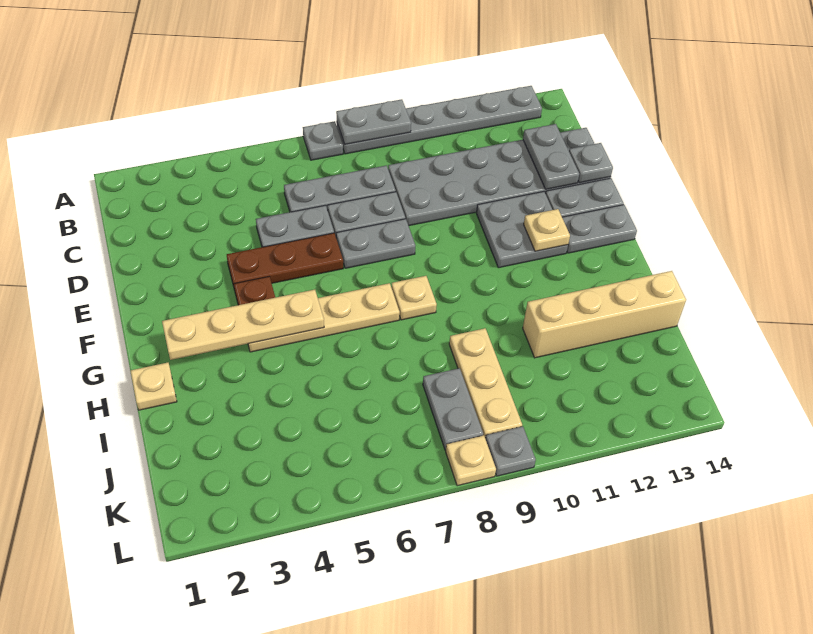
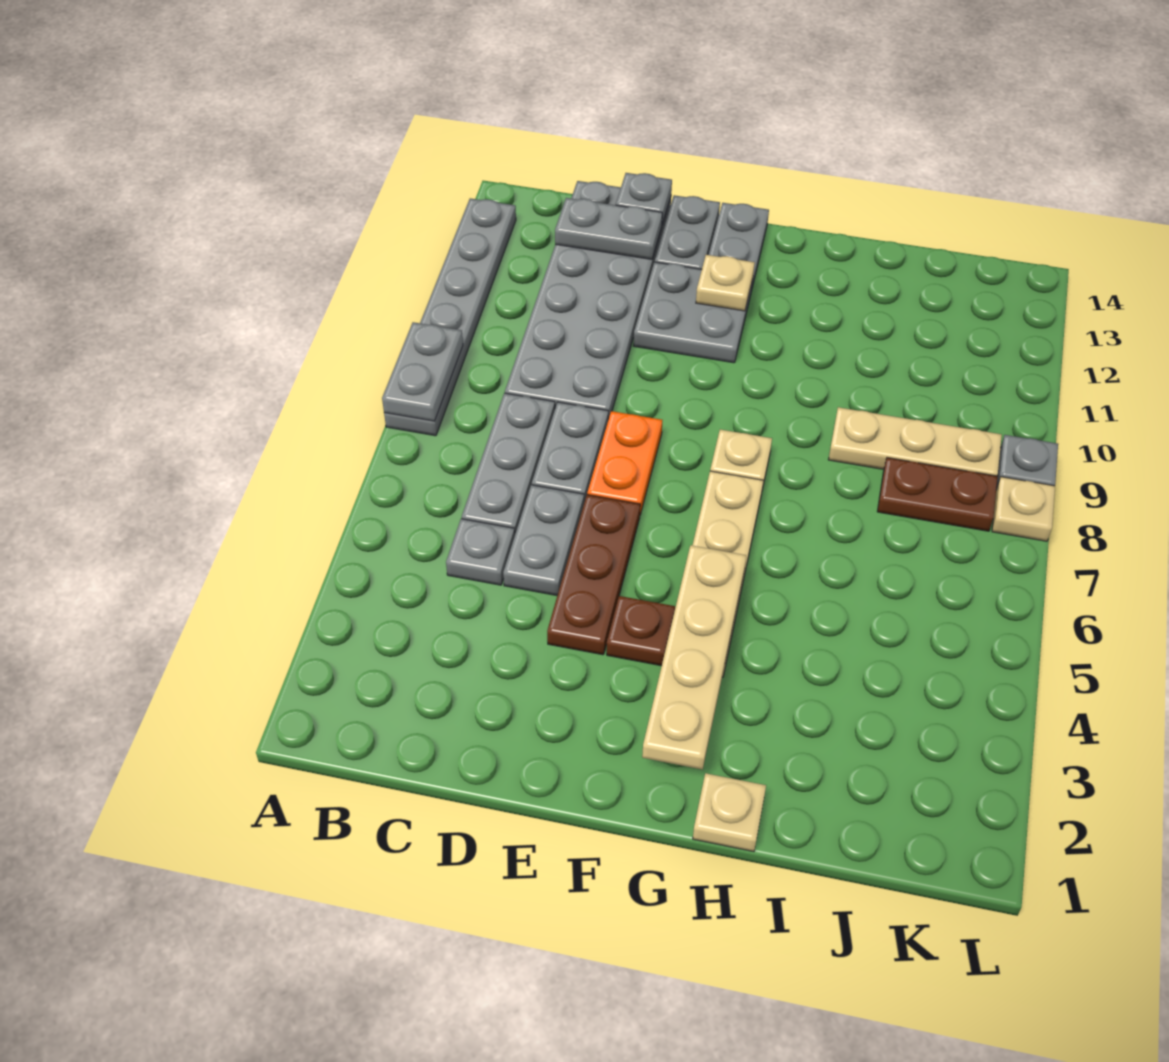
grey plate A7 level 1 -> grey plate C5 level 1
grey plate E7:E8 level 1 -> orange plate E7:E8 level 1
tan brick I11:I14 level 1 -> none
grey plate J8:K8 level 1 -> brown plate J8:K8 level 1

